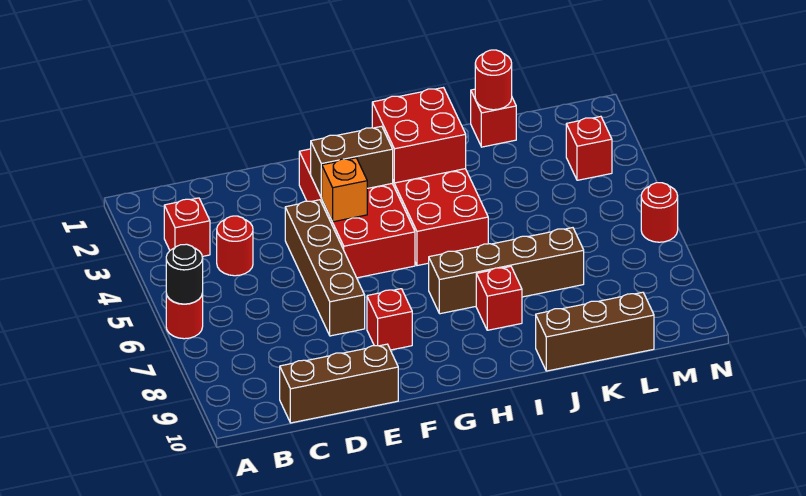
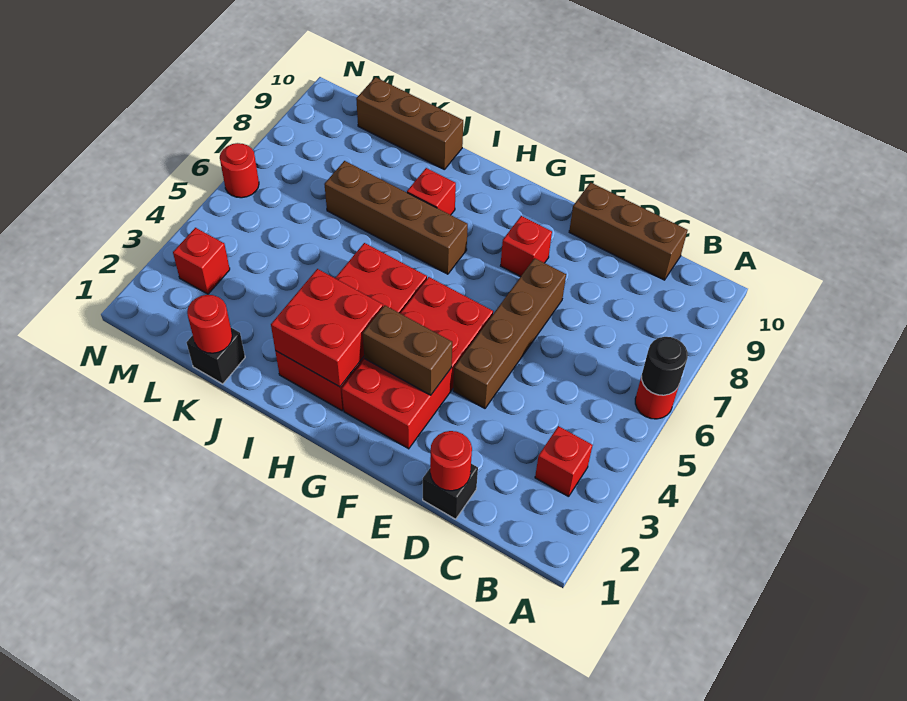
red round brick C4 level 1 -> red round brick D1 level 2
none -> black brick D1 level 1
orange brick F4 level 2 -> none
red brick K1 level 1 -> black brick K1 level 1

